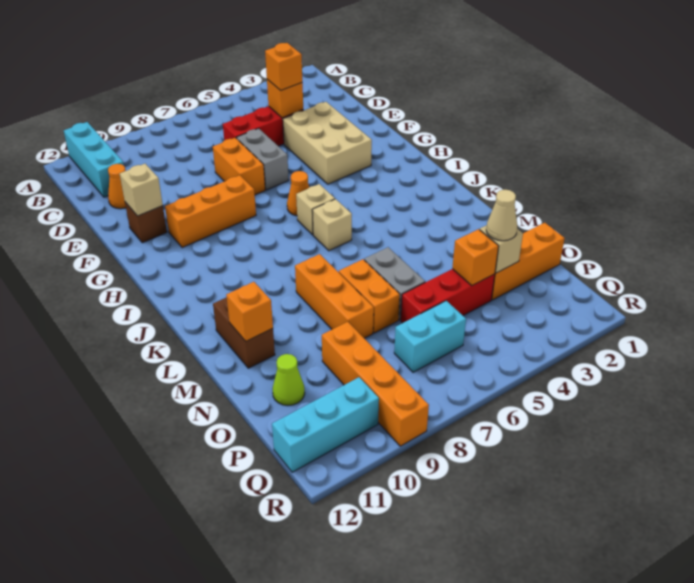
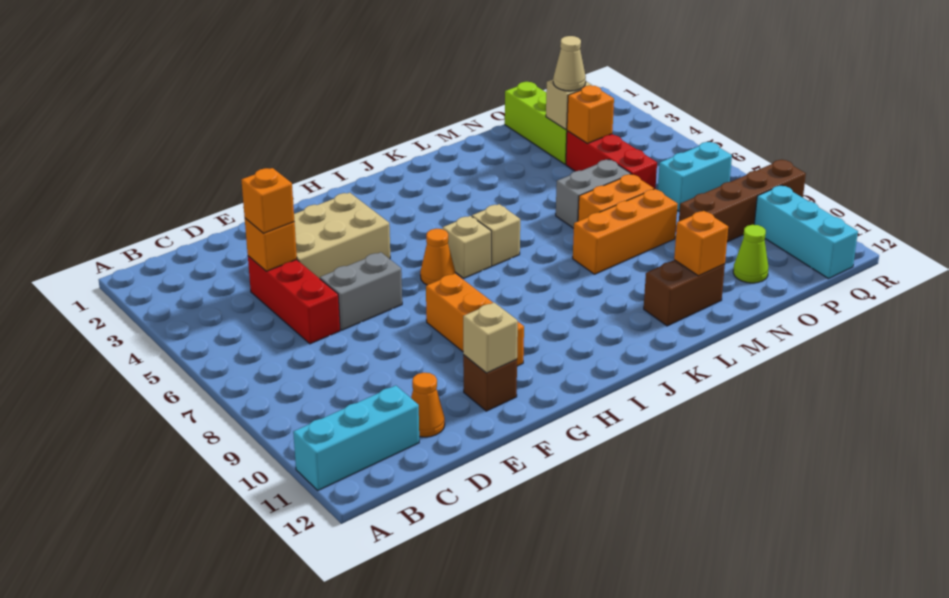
orange brick E7:F7 level 1 -> none
orange brick O1:O3 level 1 -> lime brick O1:O3 level 1
orange brick O9:R9 level 1 -> brown brick O9:R9 level 1
cyan brick P6:P7 level 1 -> cyan brick P7:Q7 level 1

